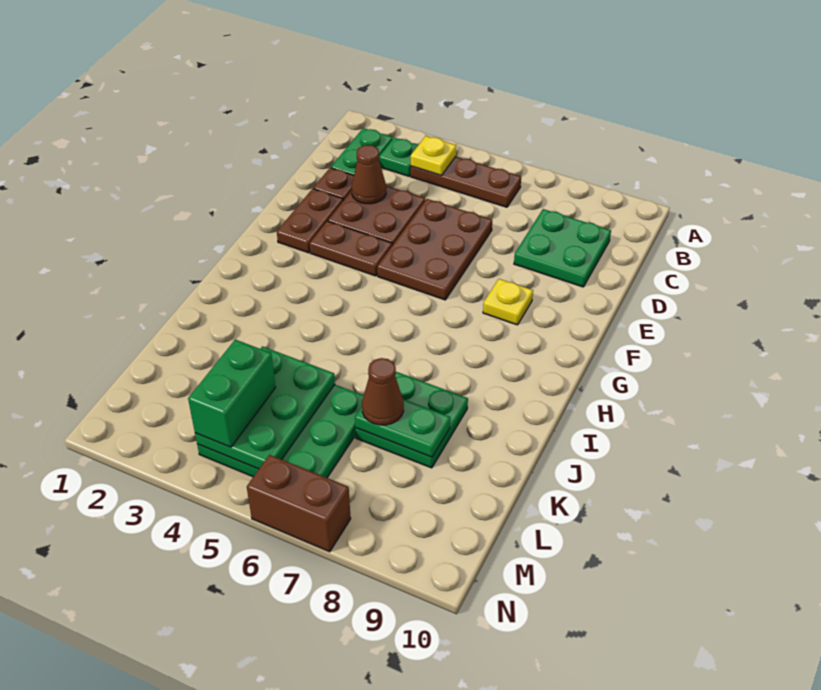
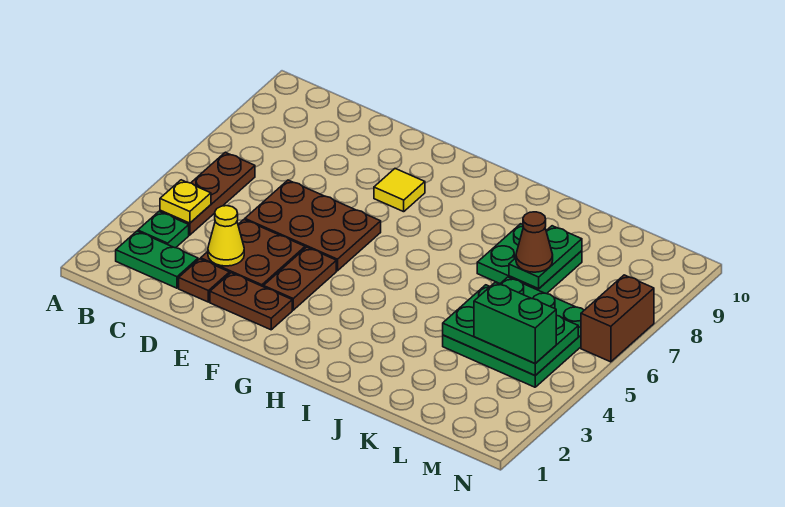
green plate C8:D9 level 1 -> none
brown cone D3 level 2 -> yellow cone D3 level 2
yellow plate F8 level 1 -> yellow tile F8 level 1

